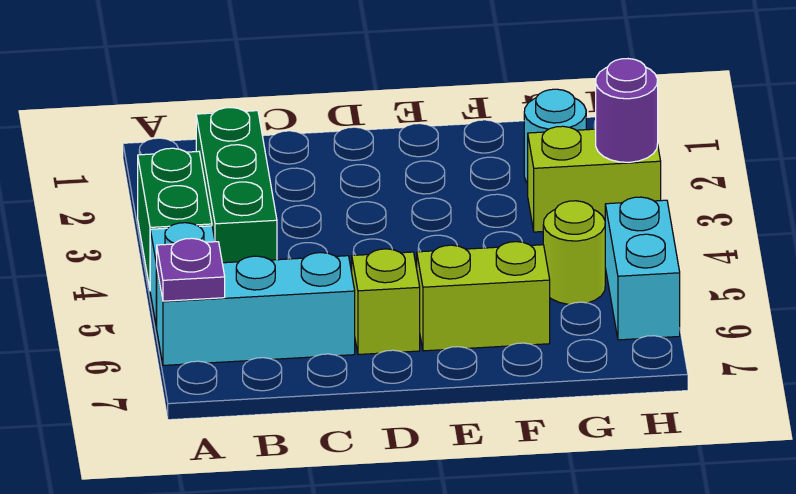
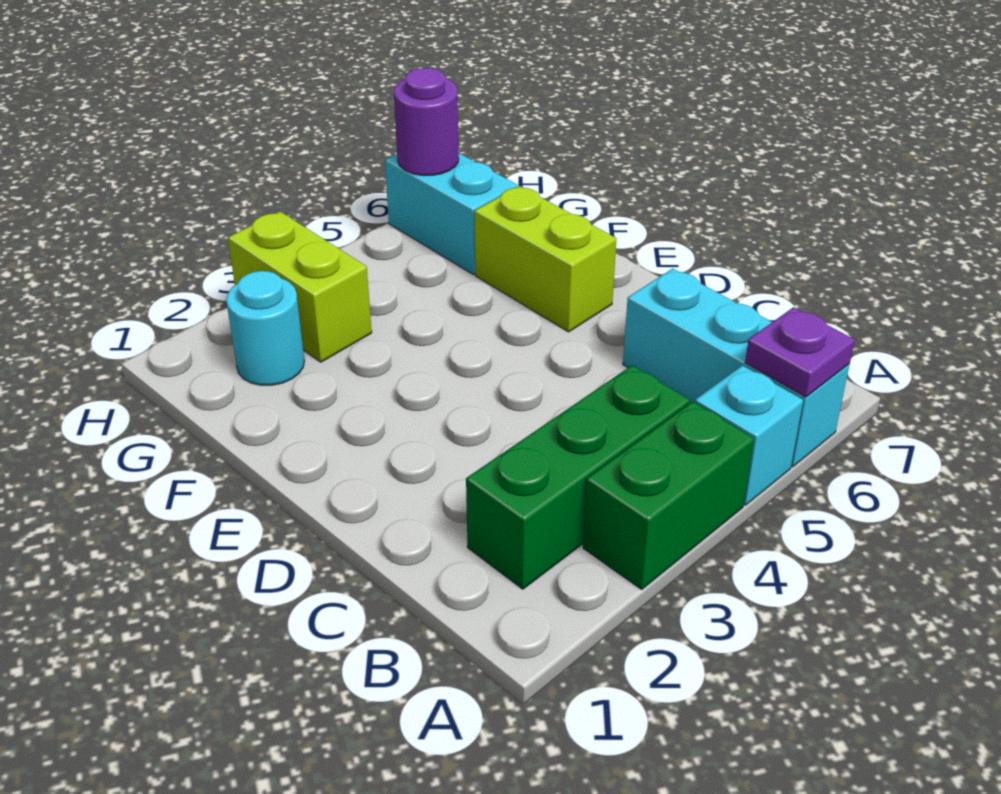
lime brick D6 level 1 -> none
lime round brick G5 level 1 -> none
purple round brick H3 level 2 -> purple round brick H6 level 2
cyan brick H5:H6 level 1 -> cyan brick G6:H6 level 1

